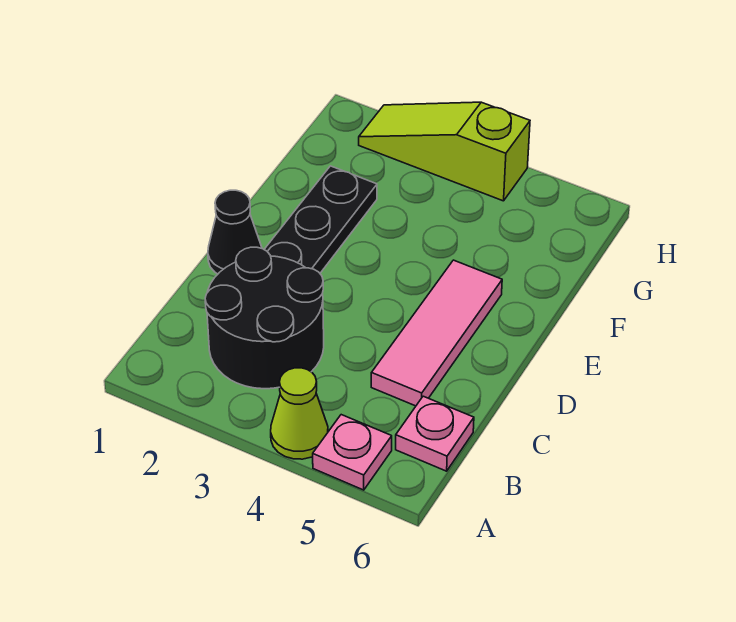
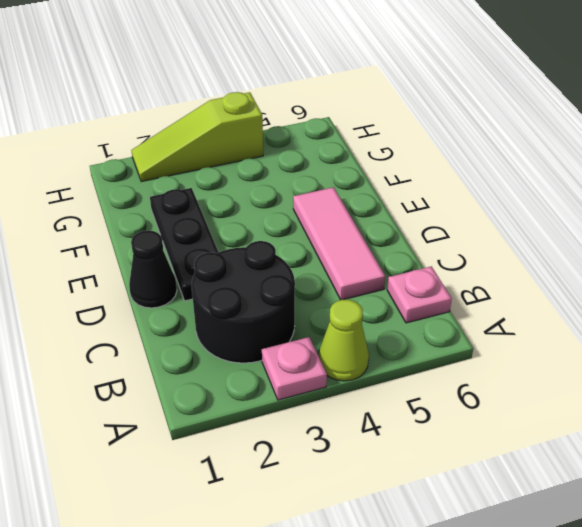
pink plate A5 level 1 -> pink plate A3 level 1

